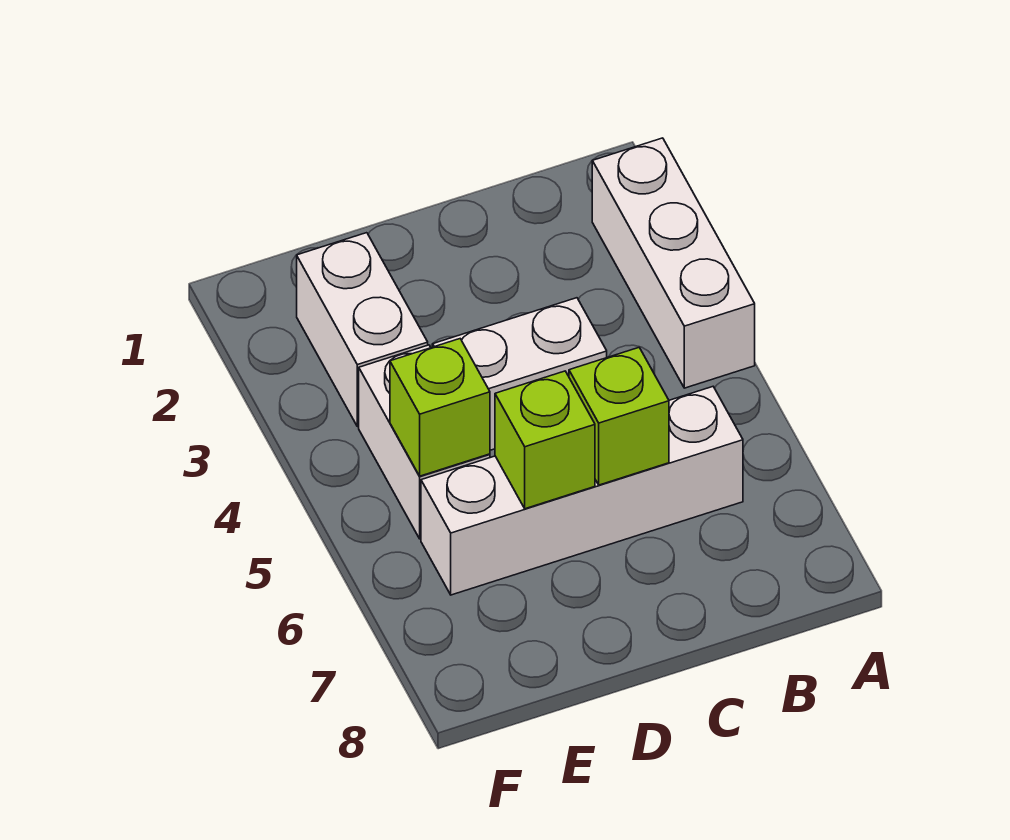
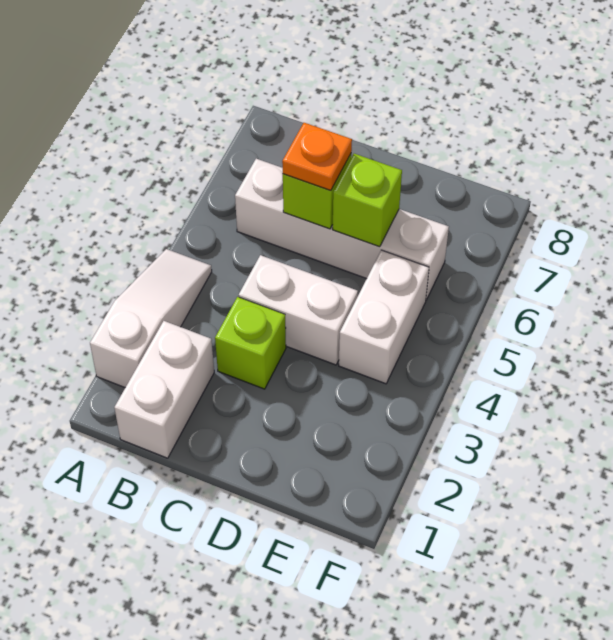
white brick A2:A4 level 1 -> white slope A2:A4 level 1 top 2
none -> orange plate C6 level 3
white brick E2:E3 level 1 -> white brick B1:B2 level 1
lime brick E5 level 2 -> lime brick C3 level 1

